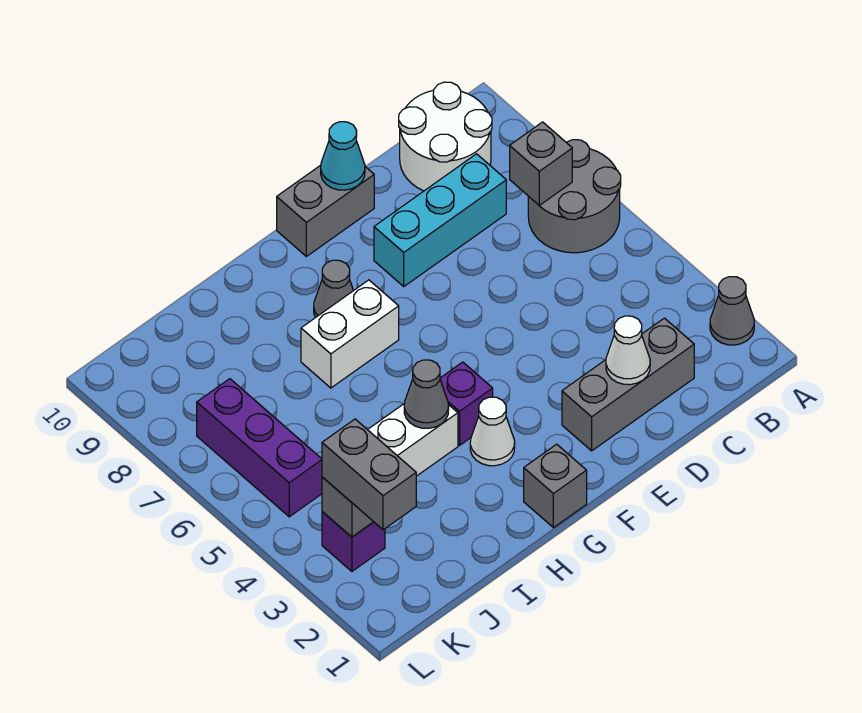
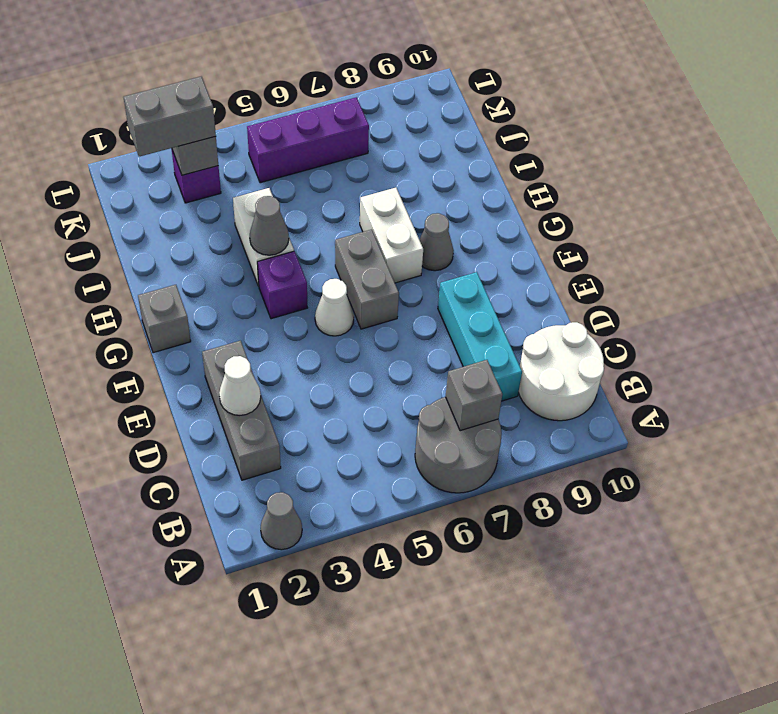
grey brick E10:F10 level 1 -> grey brick F6:G6 level 1
cyan cone E10 level 2 -> none
white cone G3 level 1 -> white cone F5 level 1

